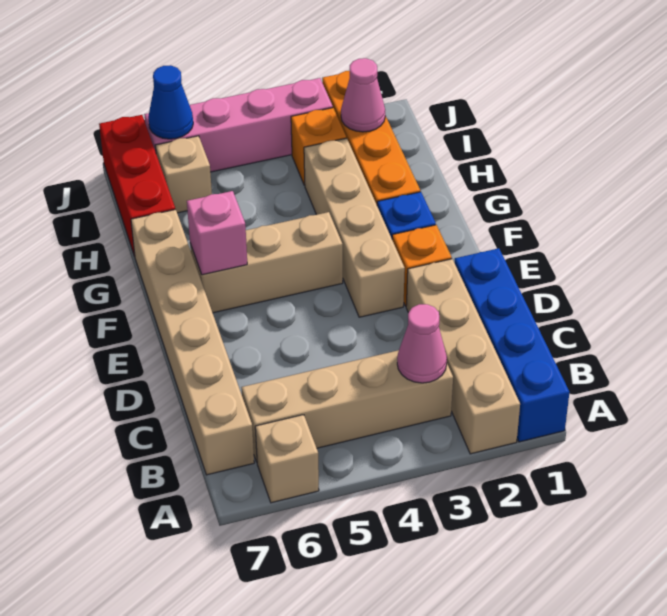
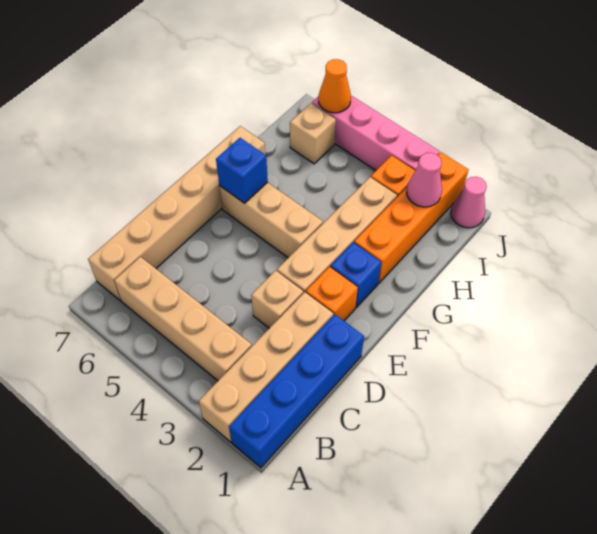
tan brick A6 level 1 -> tan brick D3 level 1
pink cone B3 level 2 -> pink cone J1 level 1
pink brick F6 level 2 -> blue brick F6 level 2
red brick H7:J7 level 1 -> none
blue cone J6 level 2 -> orange cone J6 level 2

